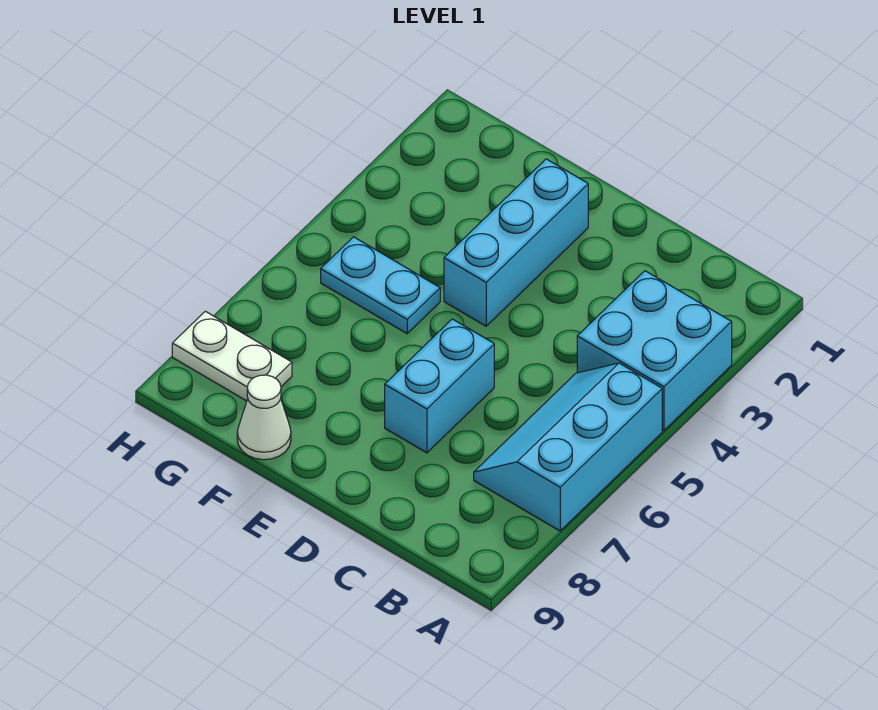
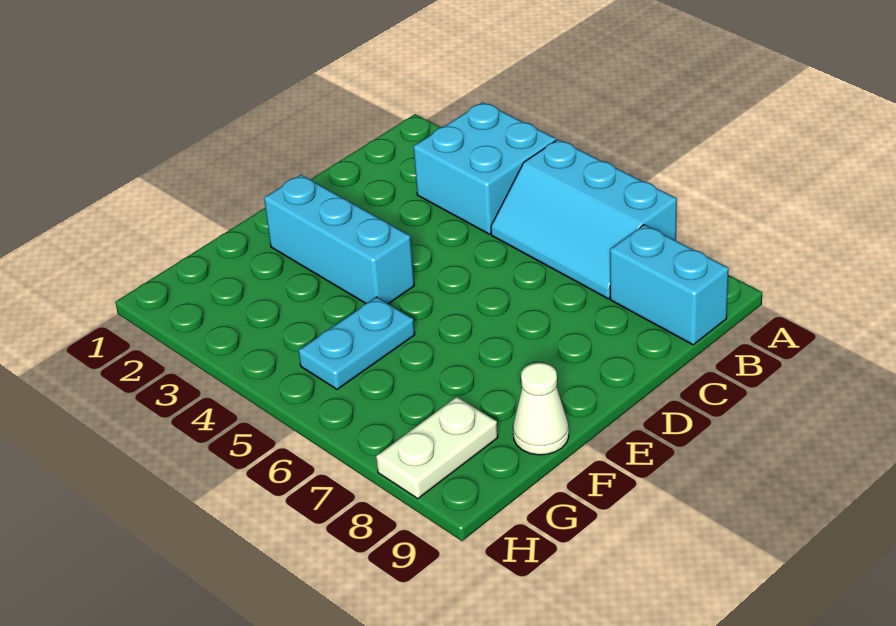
cyan brick D6:D7 level 1 -> cyan brick B8:B9 level 1

